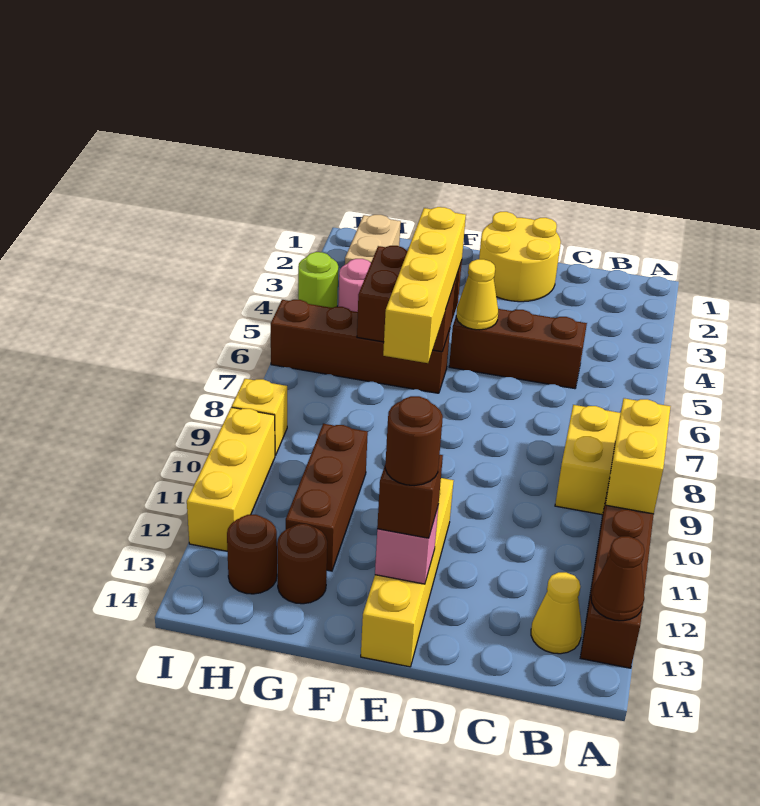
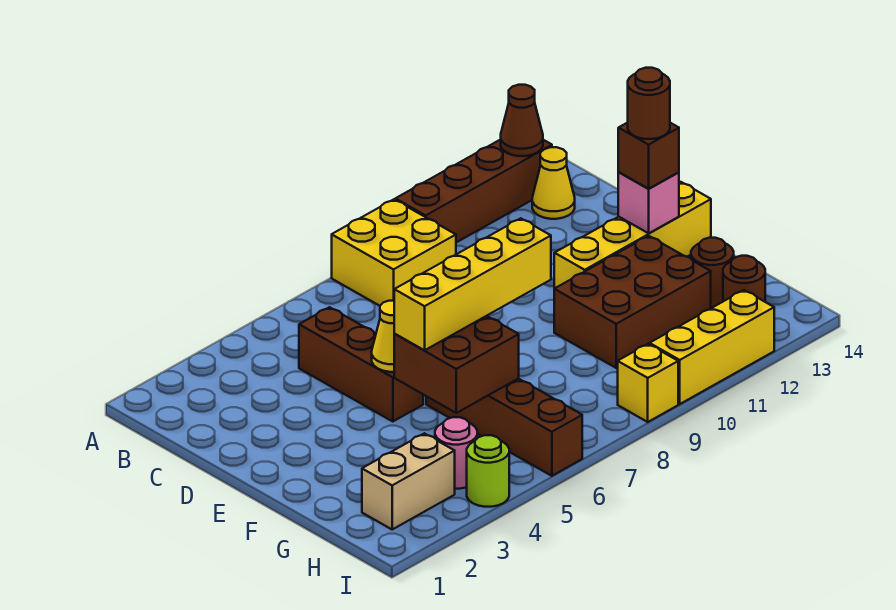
yellow brick A9:A10 level 2 -> none
yellow round brick D1:E2 level 1 -> none
brown brick G10:G12 level 1 -> brown brick F10:G12 level 1

